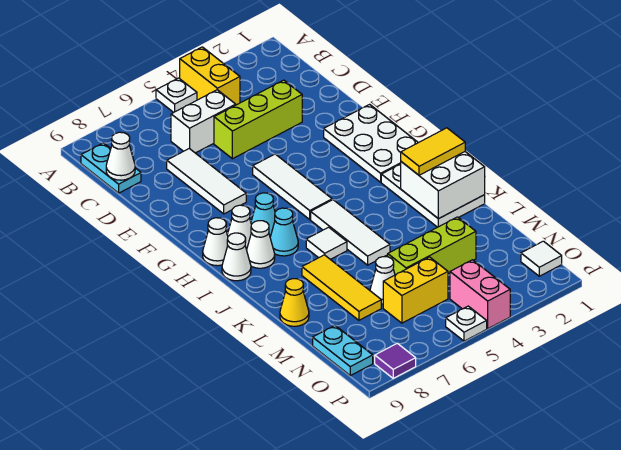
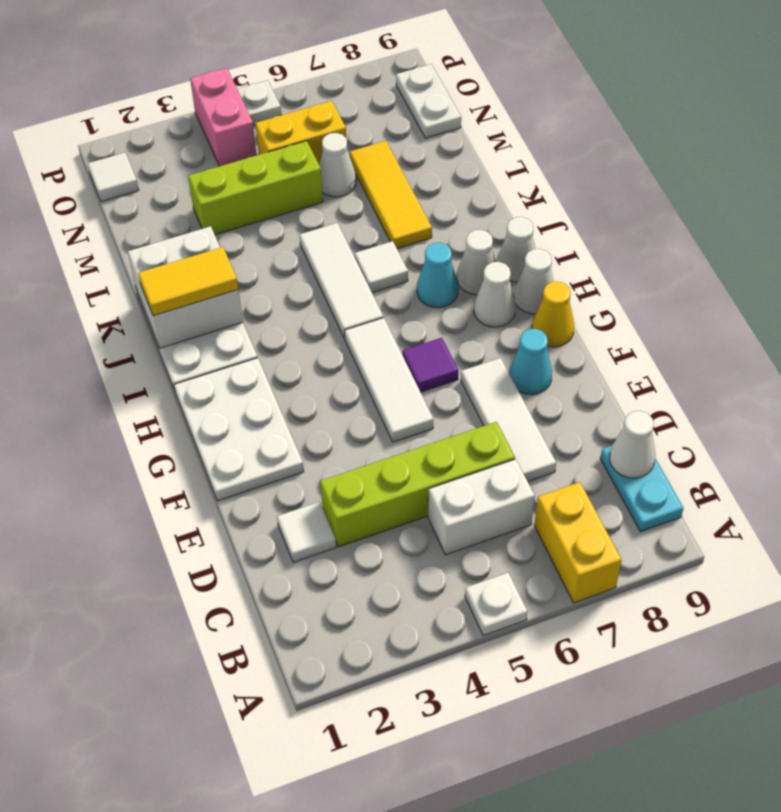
yellow brick A4:B4 level 1 -> yellow brick A7:B7 level 1
none -> white tile D2 level 1
lime brick D3:D5 level 1 -> lime brick D3:D6 level 1
cyan cone H7 level 1 -> cyan cone F8 level 1
yellow cone L9 level 1 -> yellow cone G9 level 1
cyan plate N9:O9 level 1 -> white plate N9:O9 level 1
purple tile P8 level 1 -> purple tile G6 level 1

